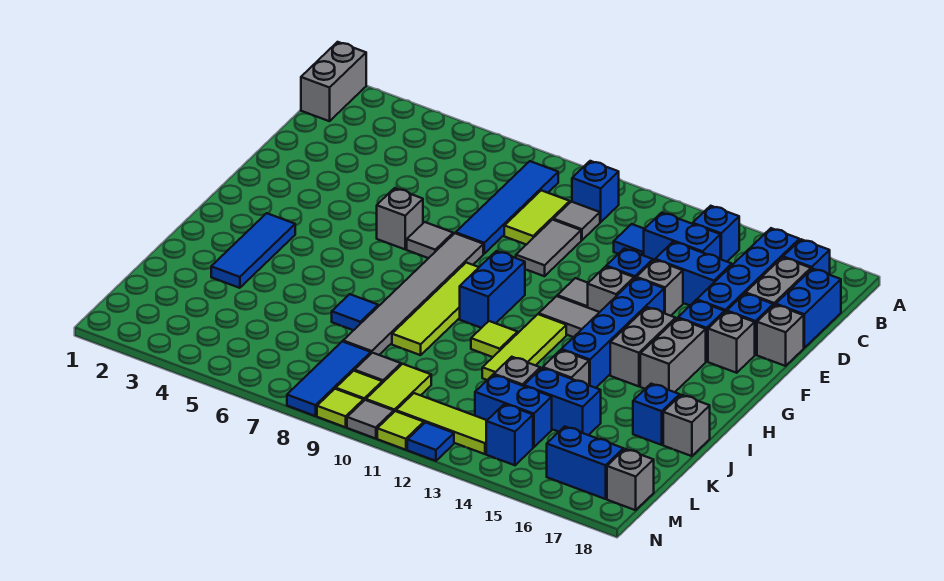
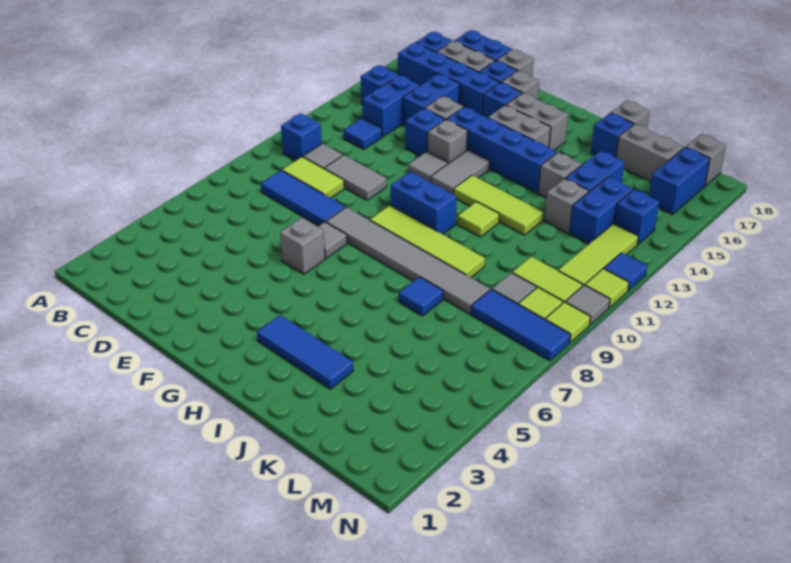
grey brick A1:B1 level 1 -> grey brick K17:L17 level 1
blue tile B8:E8 level 1 -> blue tile C8:E8 level 1

